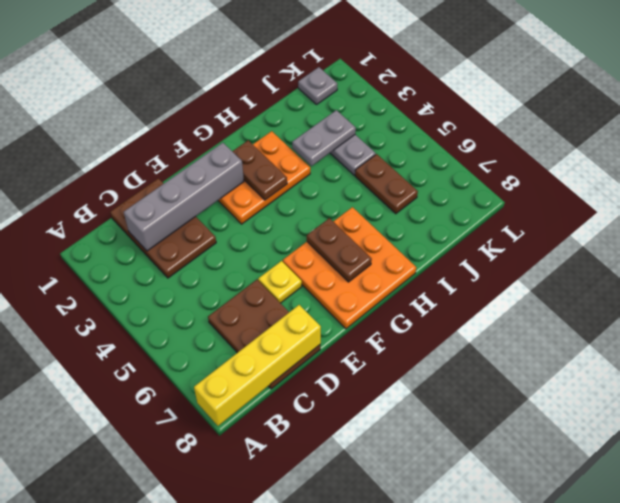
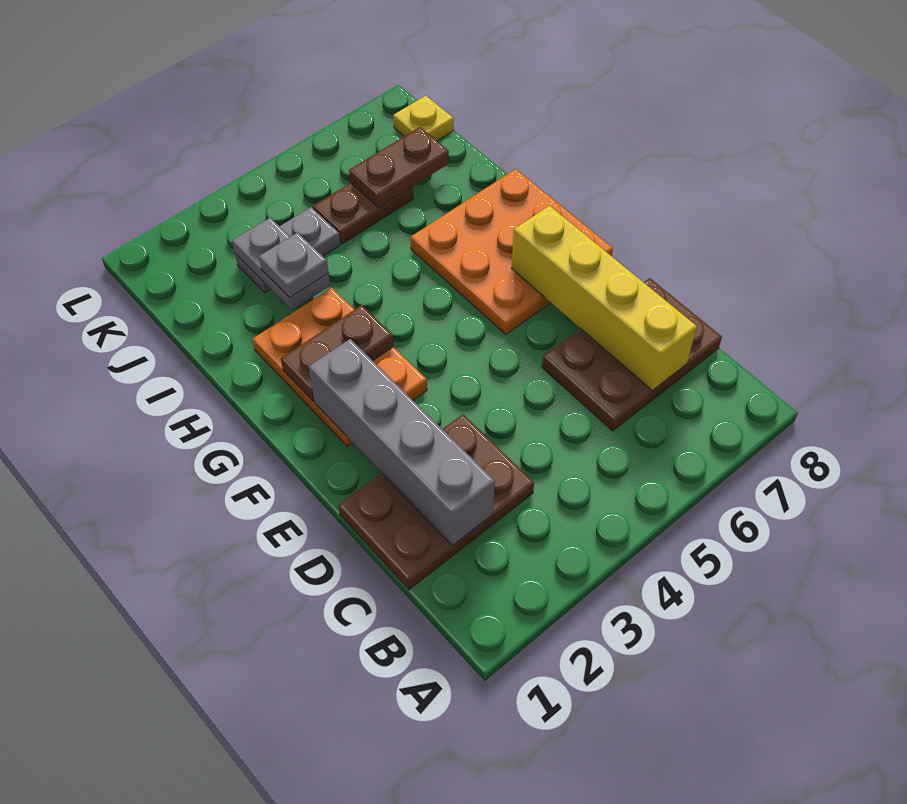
yellow brick A8:D8 level 2 -> yellow brick C7:F7 level 2
yellow plate E6 level 1 -> yellow plate K8 level 1
brown plate G6:G7 level 2 -> brown plate J6:J7 level 2
grey plate K1 level 1 -> grey plate I3 level 3

